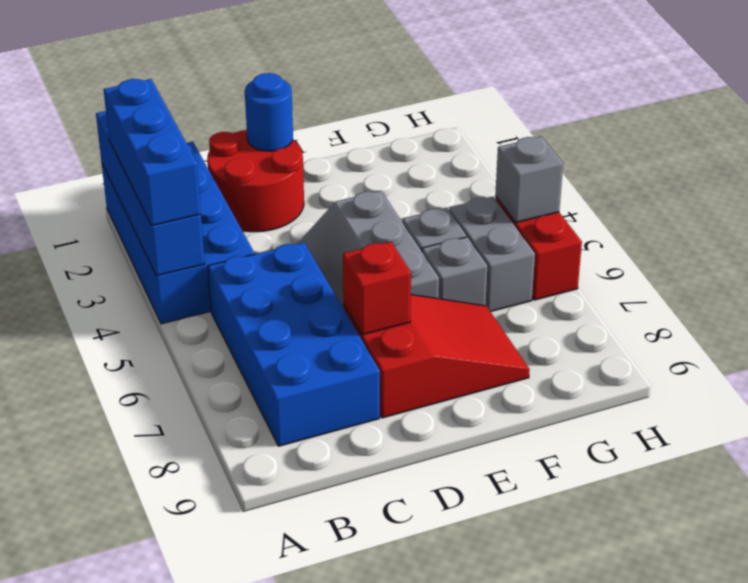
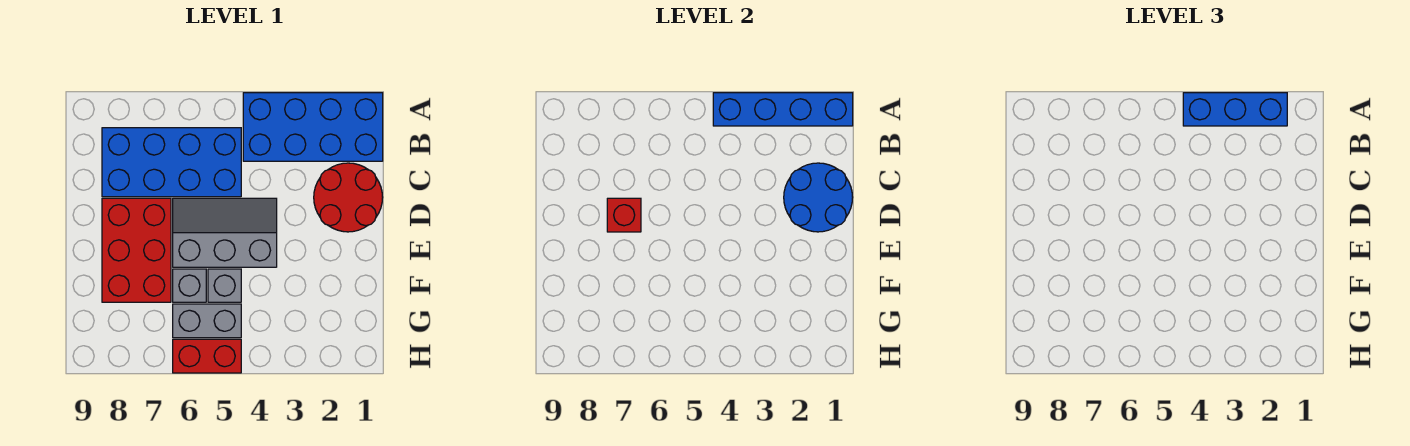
blue round brick D1 level 2 -> blue round brick C1:D2 level 2
red slope D7:F8 level 1 top D -> red brick D7:F8 level 1
grey brick H5 level 2 -> none

